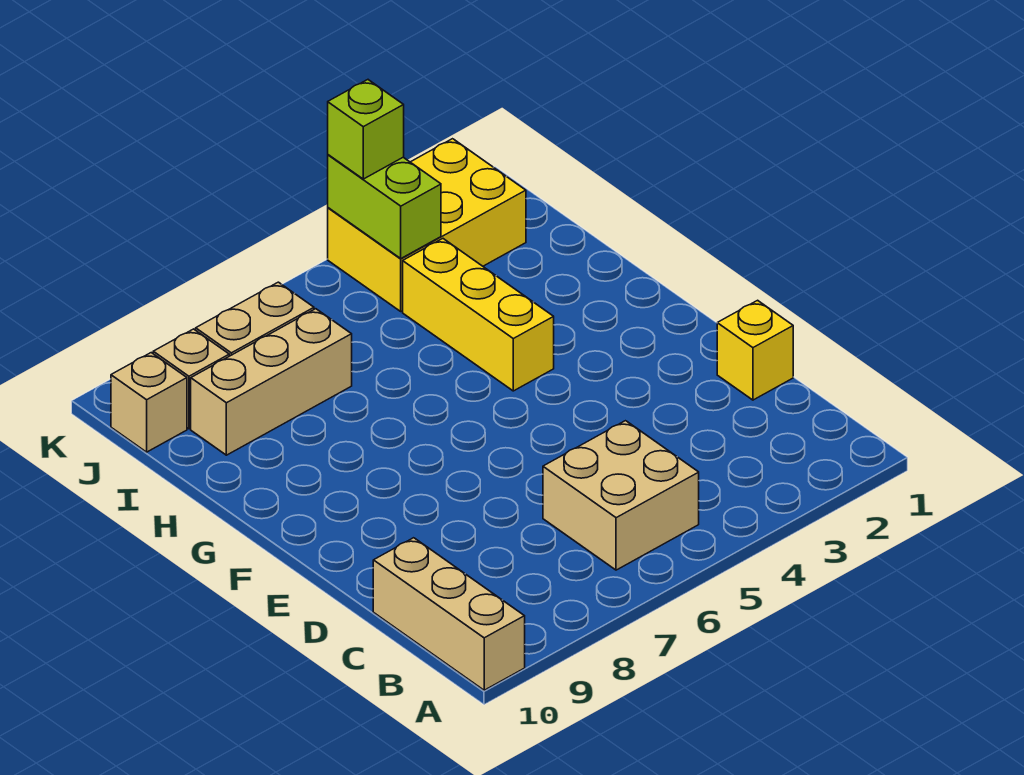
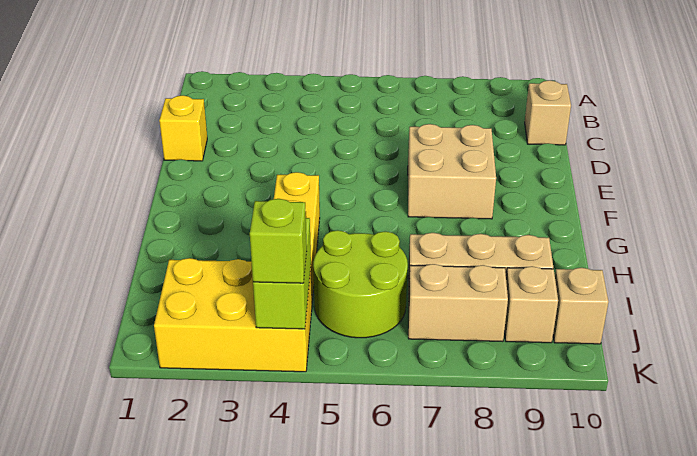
tan brick A10:C10 level 1 -> tan brick C10 level 1
tan brick B5:C6 level 1 -> tan brick E7:F8 level 1
none -> lime round brick I5:J6 level 1

